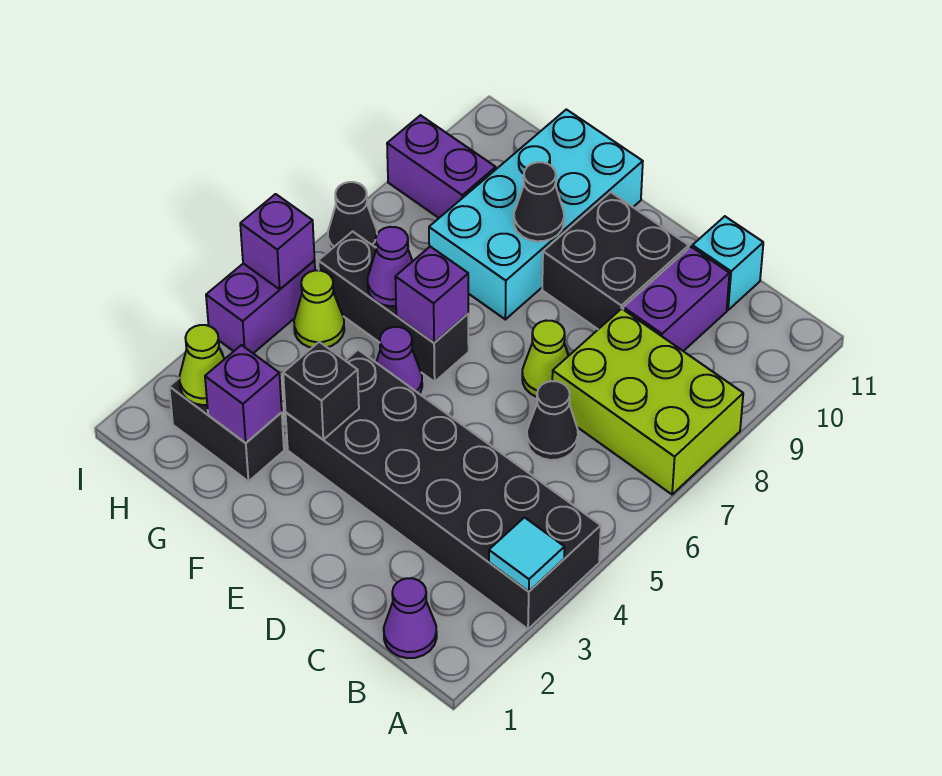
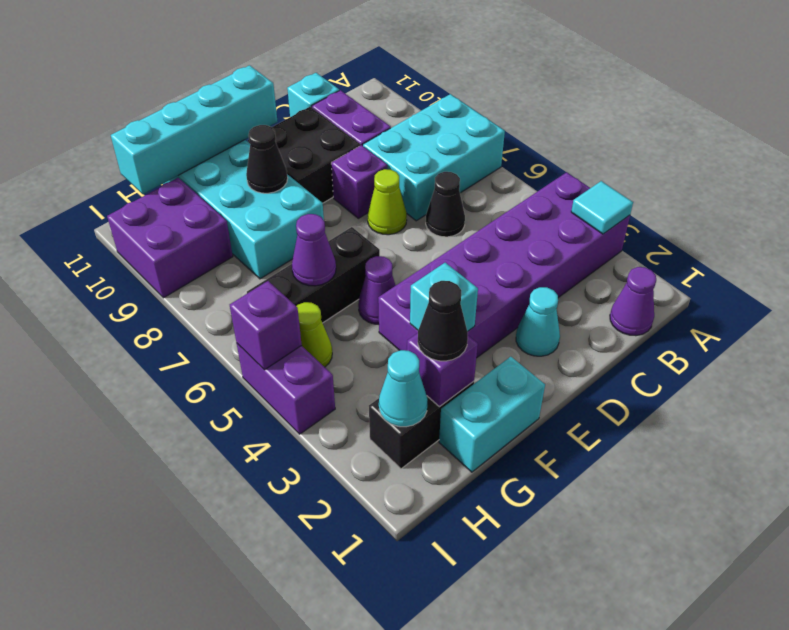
black brick A3:F4 level 1 -> purple brick A3:F4 level 1
lime brick A7:C8 level 1 -> cyan brick A7:C8 level 1
none -> cyan cone D2 level 1
none -> cyan brick E11:H11 level 2
none -> cyan brick F1:G1 level 1
black brick F3 level 2 -> cyan brick F3 level 2
purple brick F6 level 2 -> purple brick D8 level 1
lime cone H2 level 2 -> cyan cone H2 level 2
purple brick H9:I9 level 1 -> purple brick H9:I10 level 1
black cone I7 level 1 -> black cone G2 level 3

